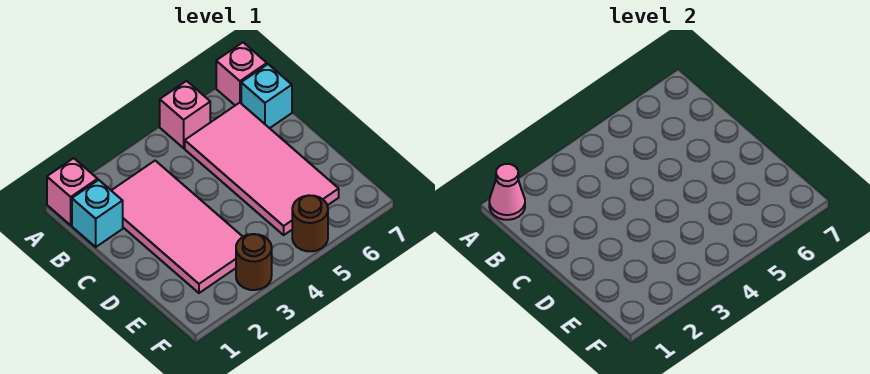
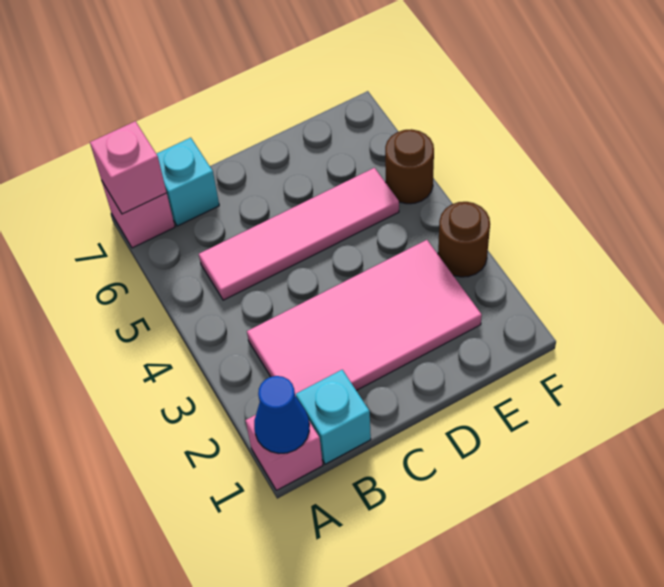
pink cone A1 level 2 -> blue cone A1 level 2
pink brick A5 level 1 -> pink brick A7 level 2
pink tile B5:E6 level 1 -> pink tile B5:E5 level 1

